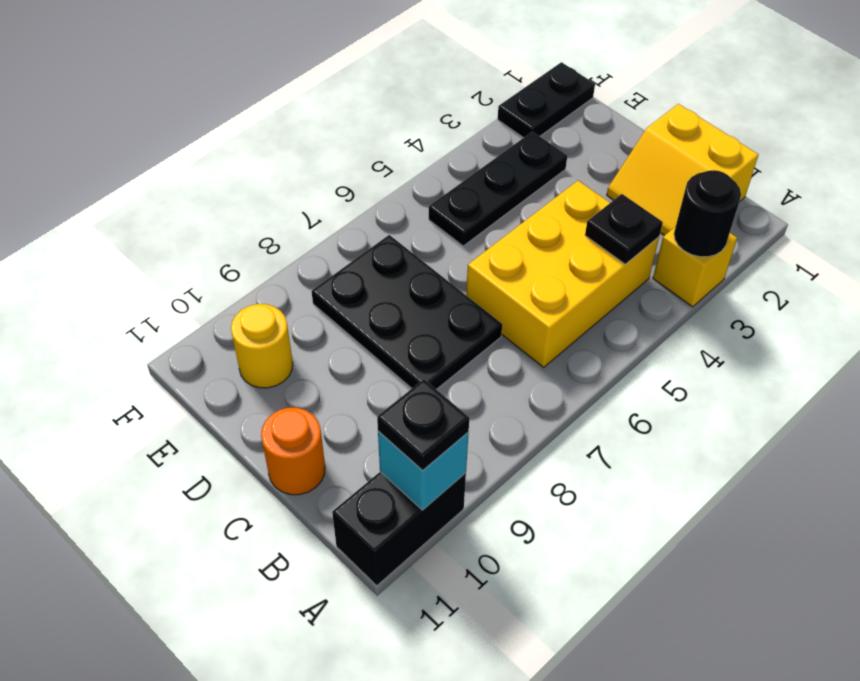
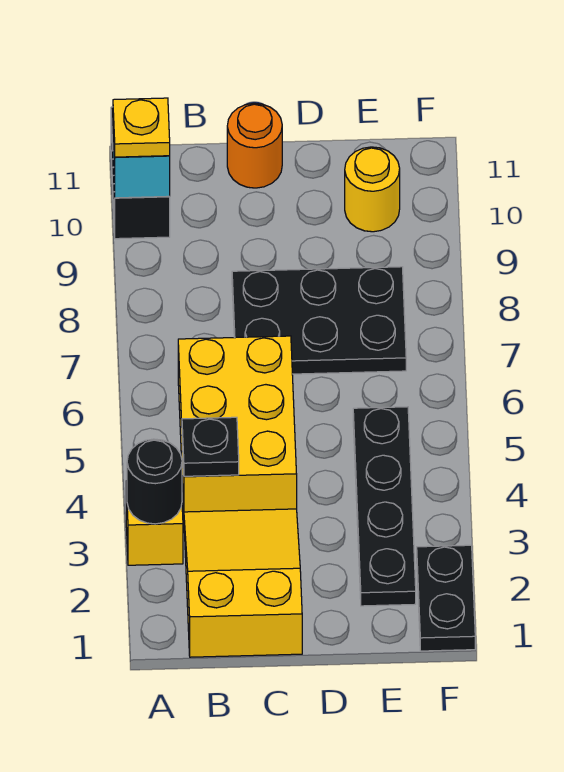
black plate A10 level 3 -> yellow plate A10 level 3
yellow slope B1:C2 level 1 top 1 -> yellow slope B1:C3 level 1 top 1
black plate E3:E5 level 1 -> black plate E2:E5 level 1

